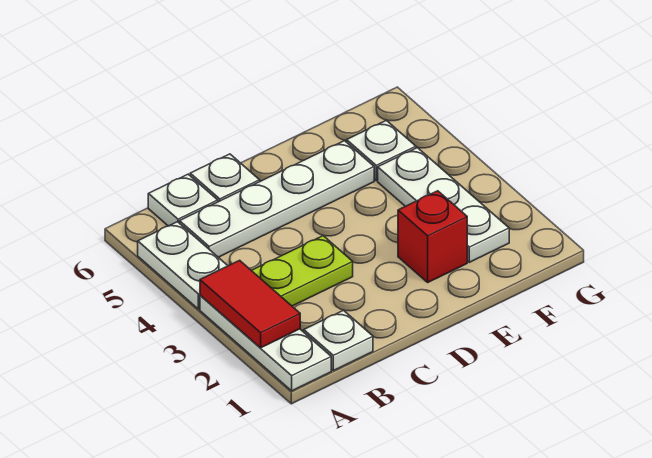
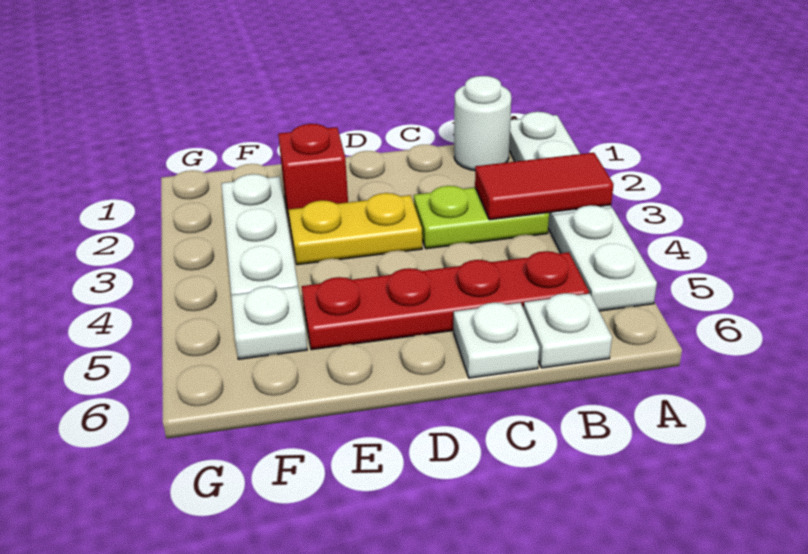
red tile A2:A3 level 2 -> red tile A3:B3 level 2
white plate B1 level 1 -> white round brick B1 level 1
white plate B5:E5 level 1 -> red plate B5:E5 level 1
none -> yellow plate D3:E3 level 1

